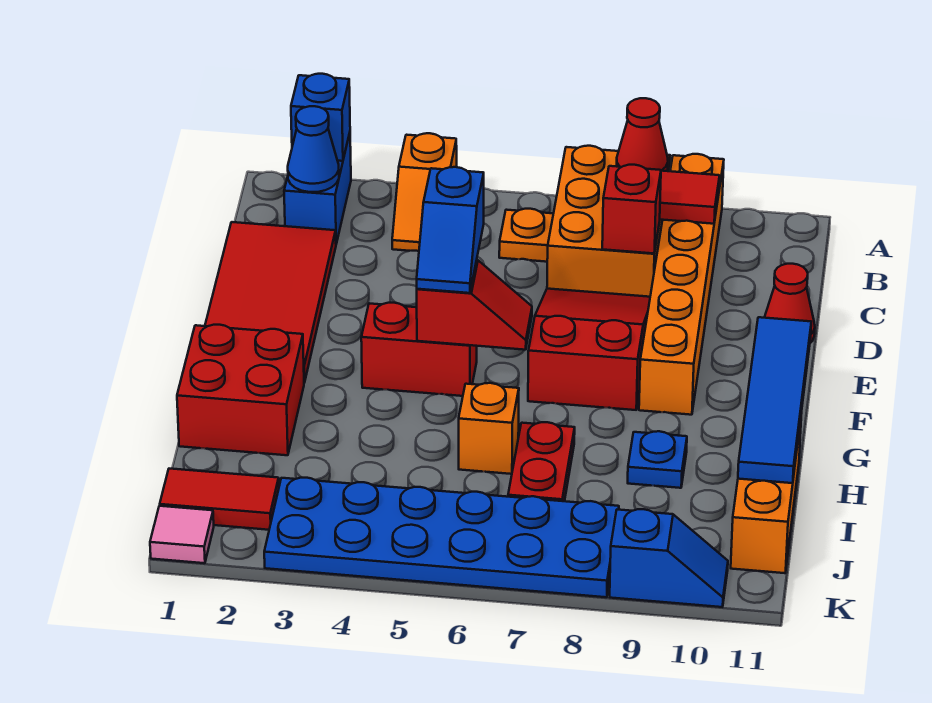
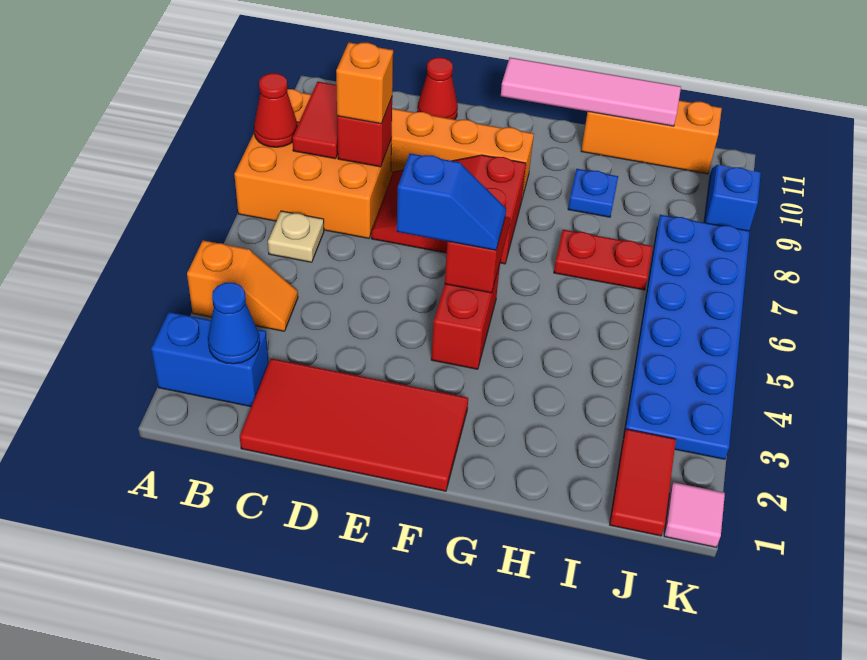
blue brick A2 level 2 -> none
orange plate B6 level 1 -> tan plate B6 level 1
blue tile F11:I11 level 2 -> pink tile F11:I11 level 2
red brick G1:H2 level 1 -> none
orange brick H6 level 1 -> orange brick C8 level 3

